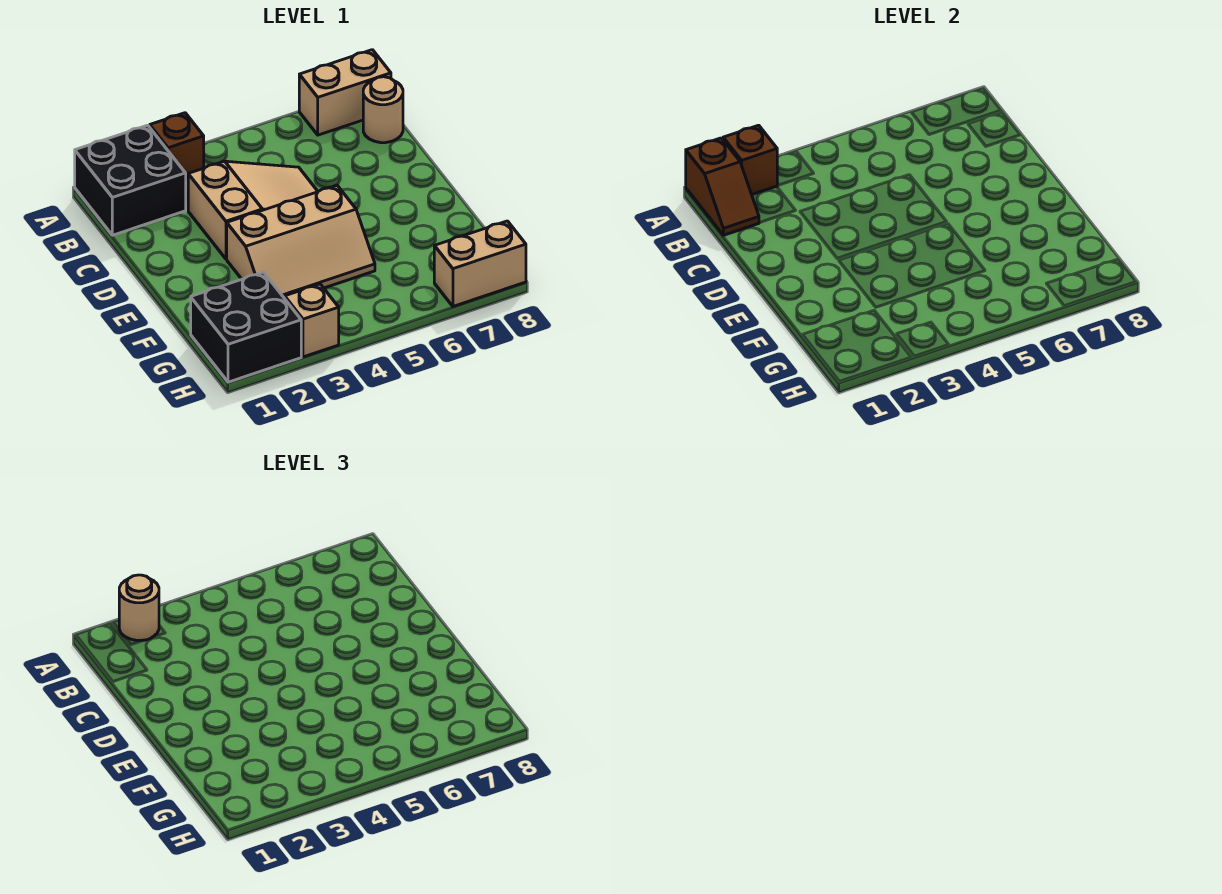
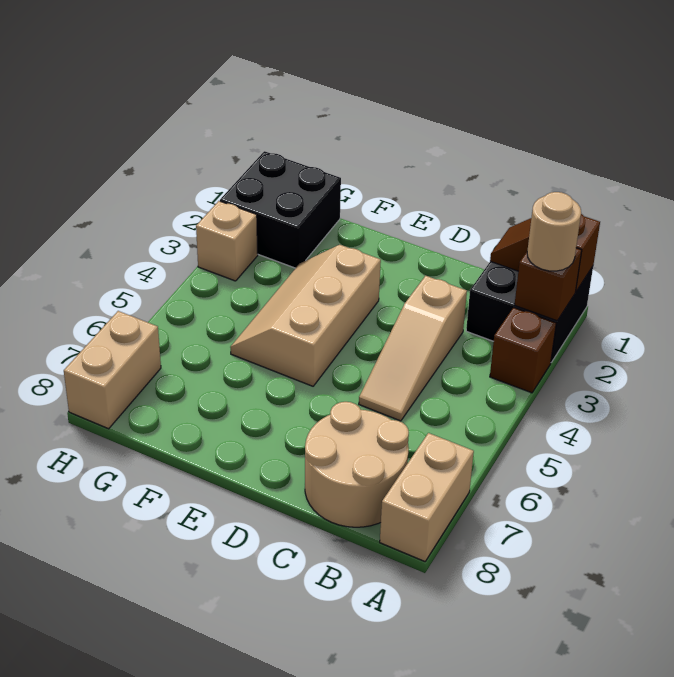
tan round brick B8 level 1 -> tan round brick B7:C8 level 1
tan slope C3:D5 level 1 top 3 -> tan slope C3:C5 level 1 top 3

